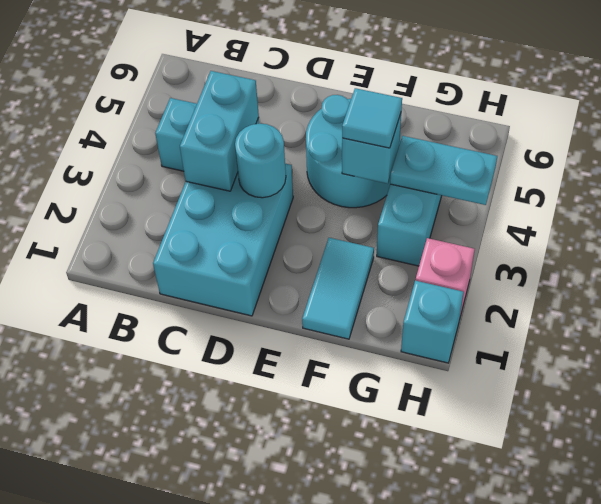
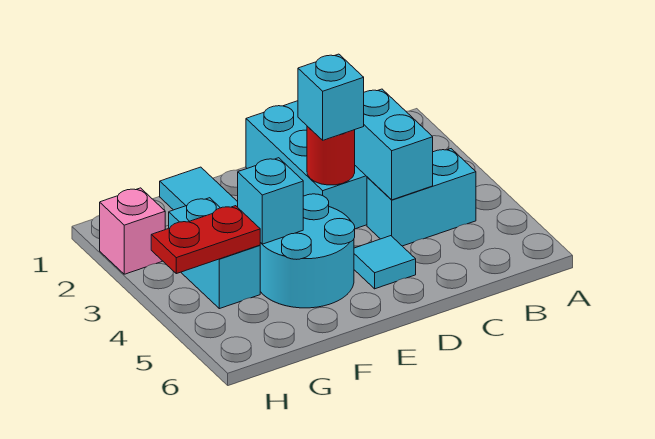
cyan round brick D3 level 2 -> red round brick D3 level 2
cyan tile F4 level 3 -> cyan tile D5 level 1
cyan plate G4:H4 level 2 -> red plate G4:H4 level 2
cyan brick H1 level 1 -> cyan brick D3 level 3

